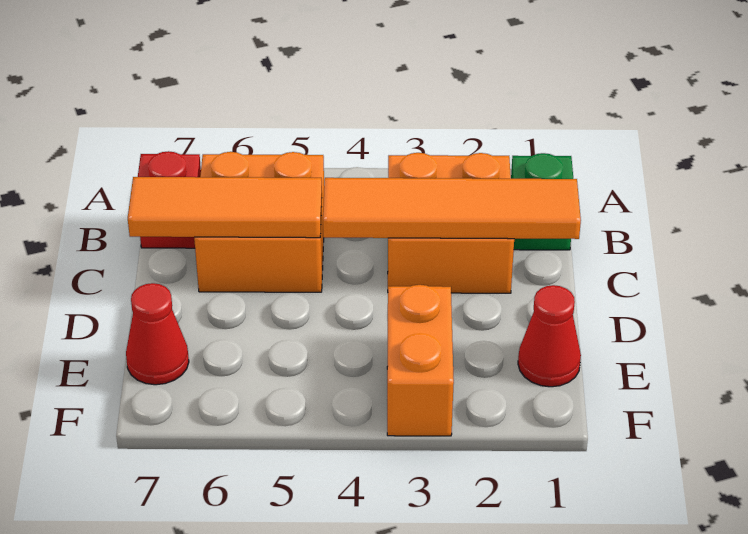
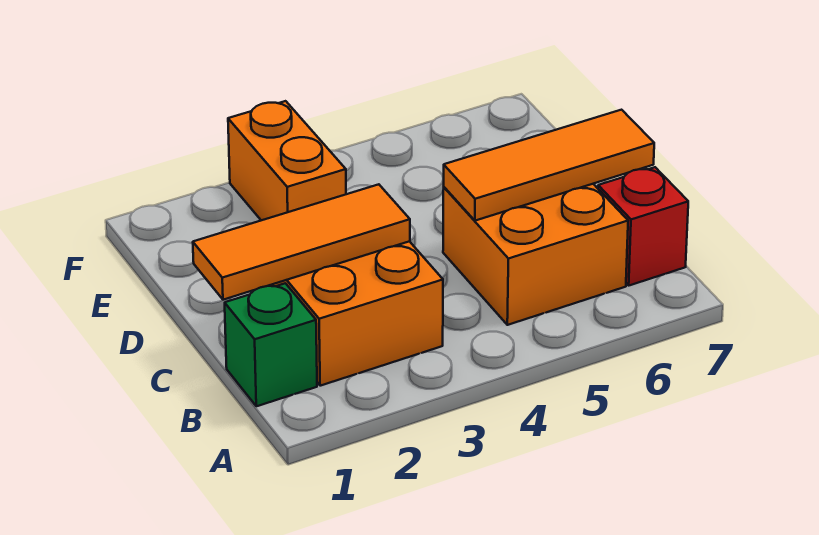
orange tile C1:C4 level 2 -> orange tile C1:C3 level 2
red cone E1 level 1 -> none
red cone E7 level 1 -> none

